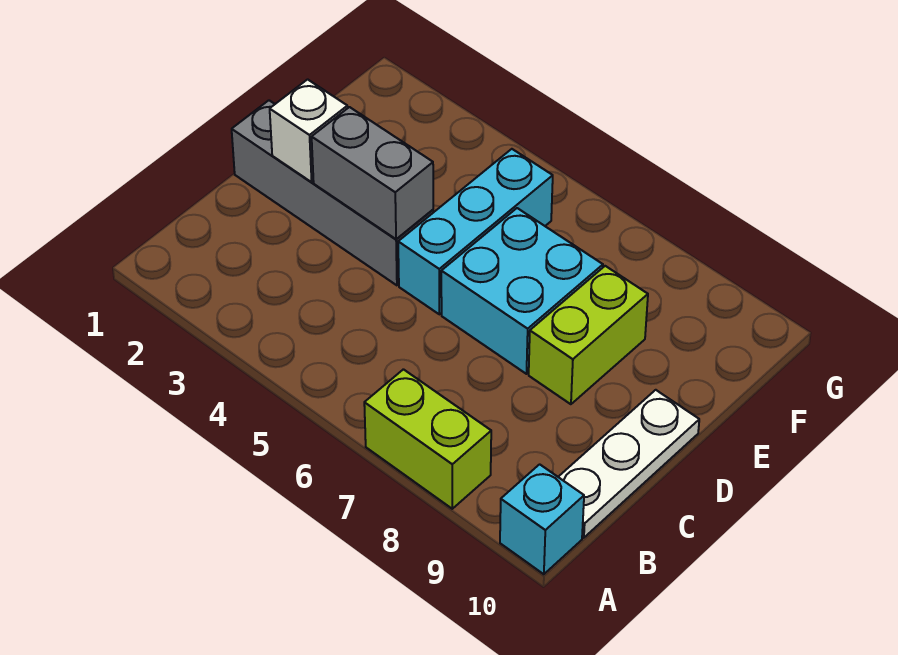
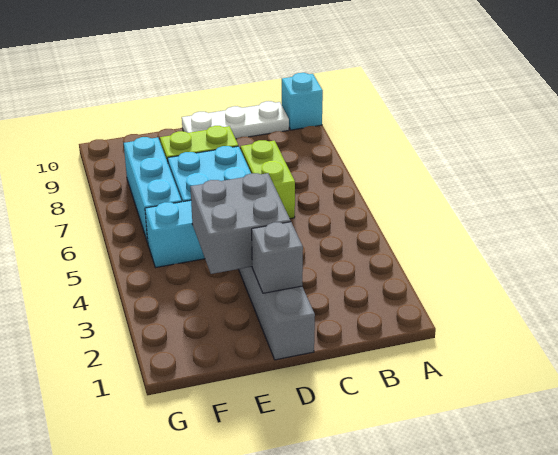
lime brick A7:A8 level 1 -> lime brick C6:C7 level 1
white brick D2 level 2 -> grey brick D2 level 2
grey brick D3:D4 level 2 -> grey brick D3:E4 level 2
none -> cyan brick F6:F8 level 1

